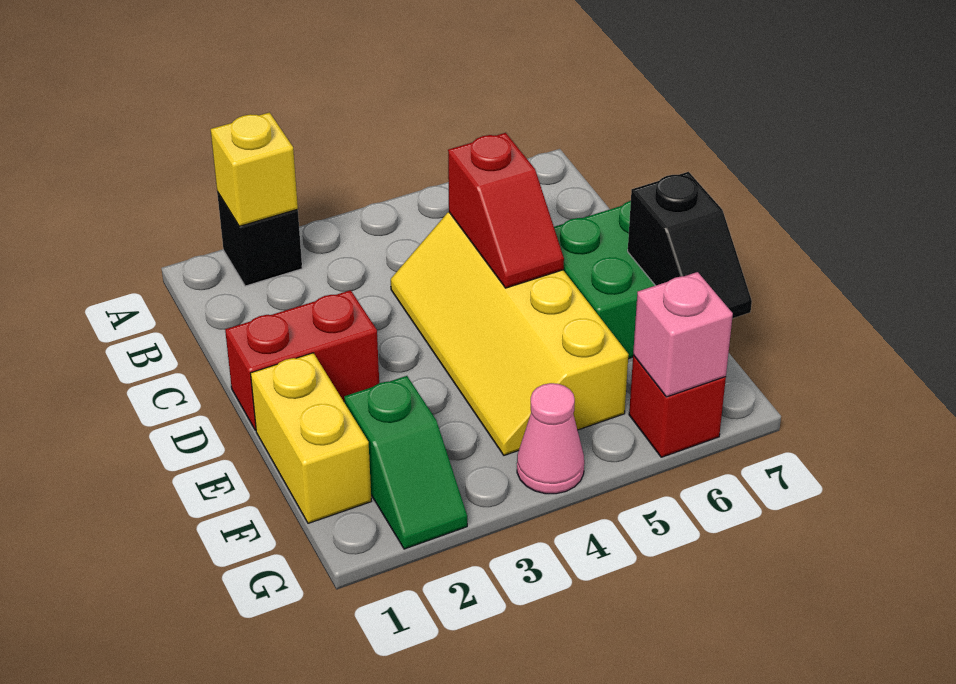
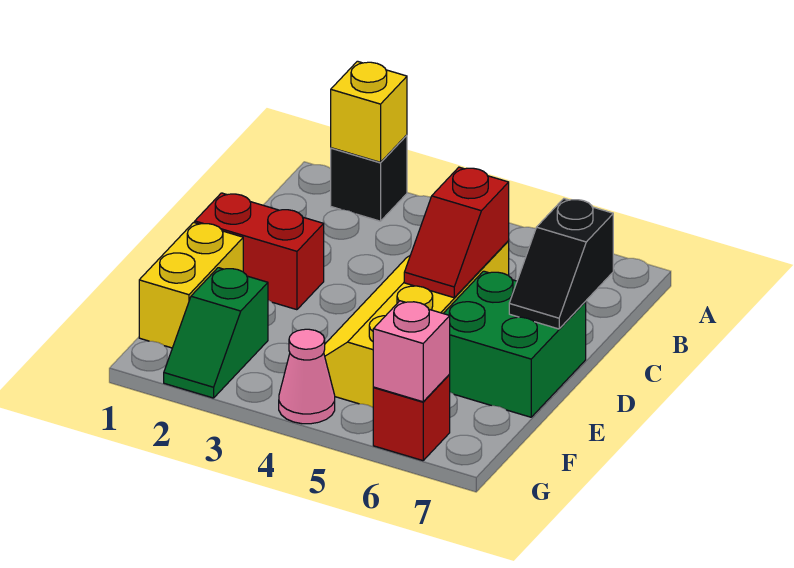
black slope E7:F7 level 2 top E -> black slope C7:D7 level 2 top C

